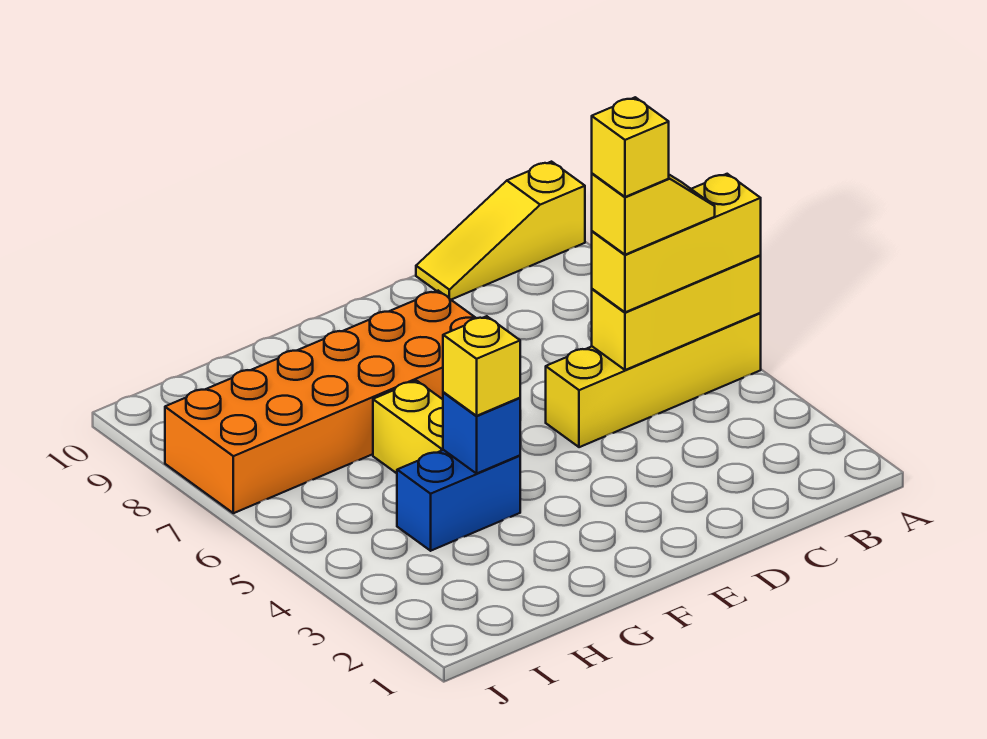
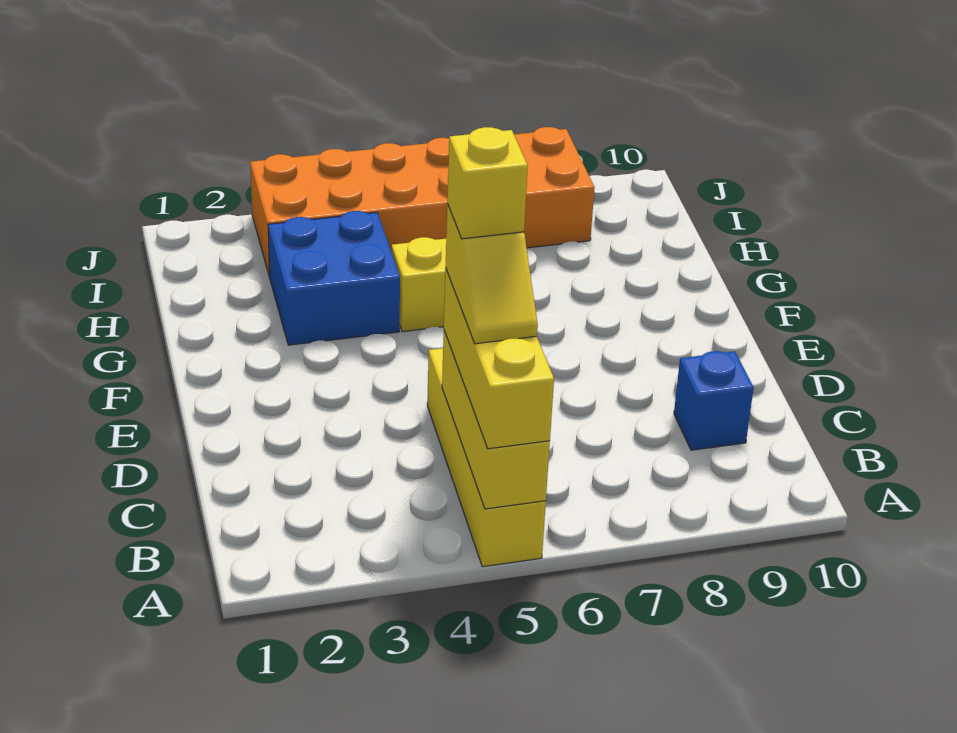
yellow slope A10:C10 level 1 top A -> none
orange brick E7:J8 level 1 -> orange brick I3:J8 level 1
blue brick G4:H4 level 1 -> blue brick G3:H4 level 1
blue brick G4 level 2 -> blue brick C9 level 1
yellow brick G4 level 3 -> none

